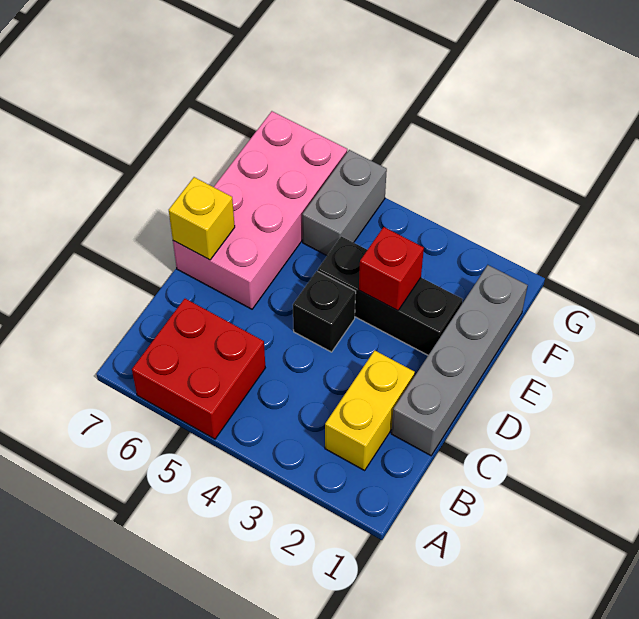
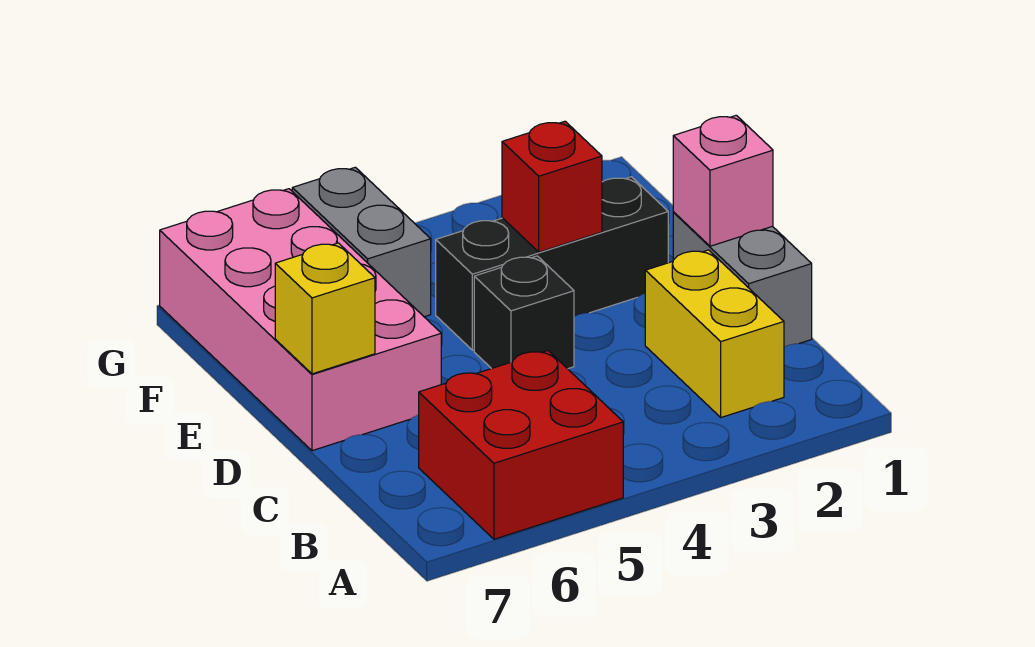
grey brick C1:F1 level 1 -> grey brick C1:D1 level 1
none -> pink brick D1 level 2

